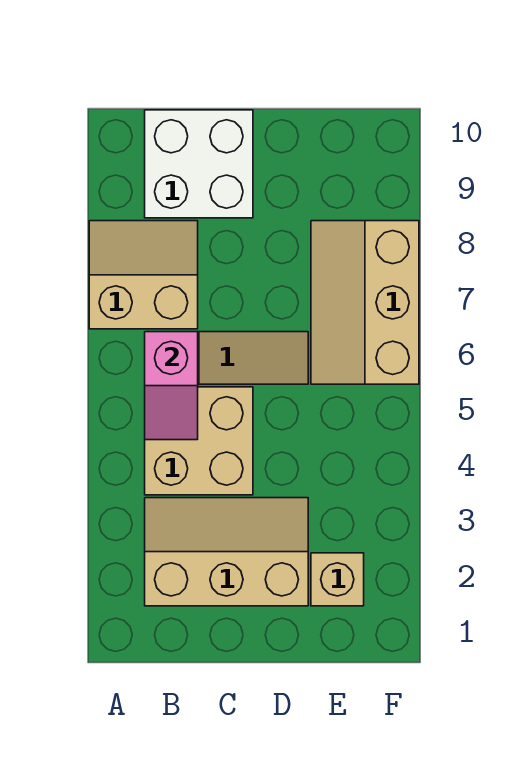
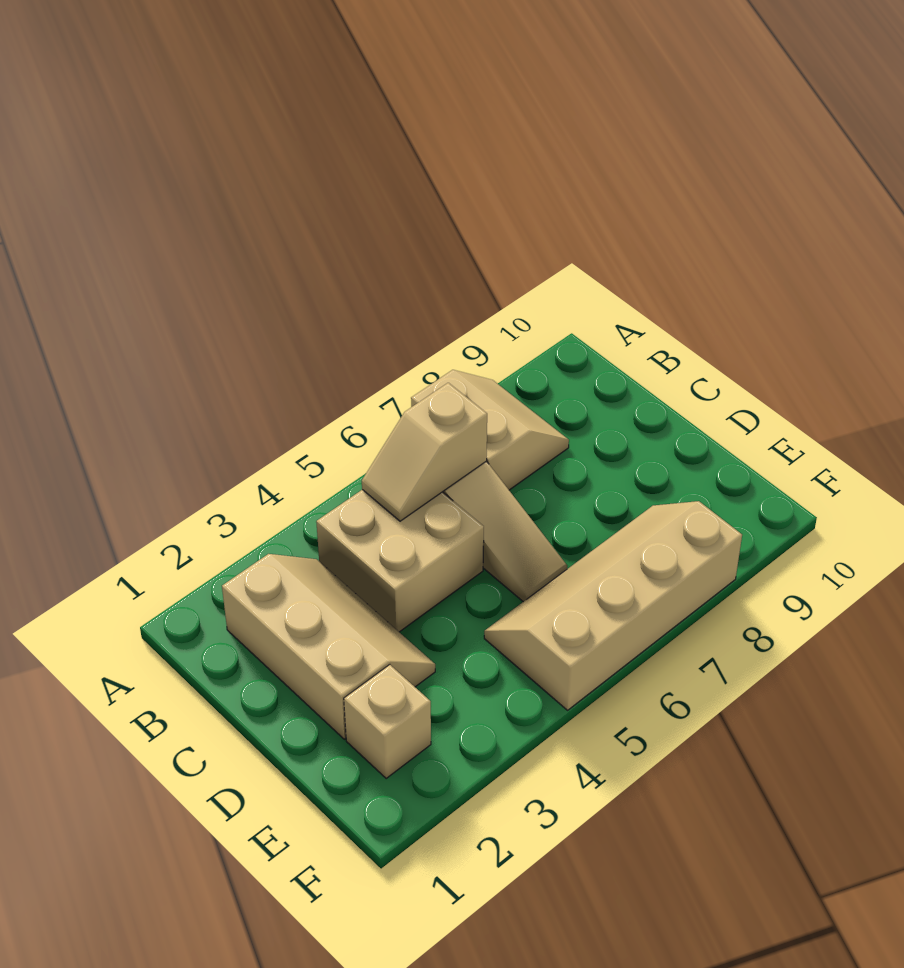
pink slope B5:B6 level 2 top 6 -> tan slope B5:B6 level 2 top 6
white brick B9:C10 level 1 -> none
tan slope E6:F8 level 1 top F -> tan slope E5:F8 level 1 top F

